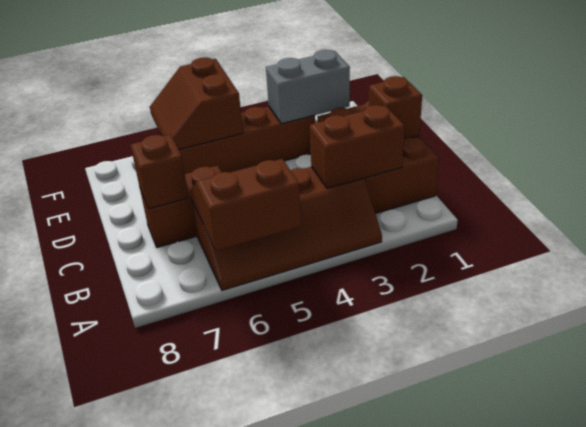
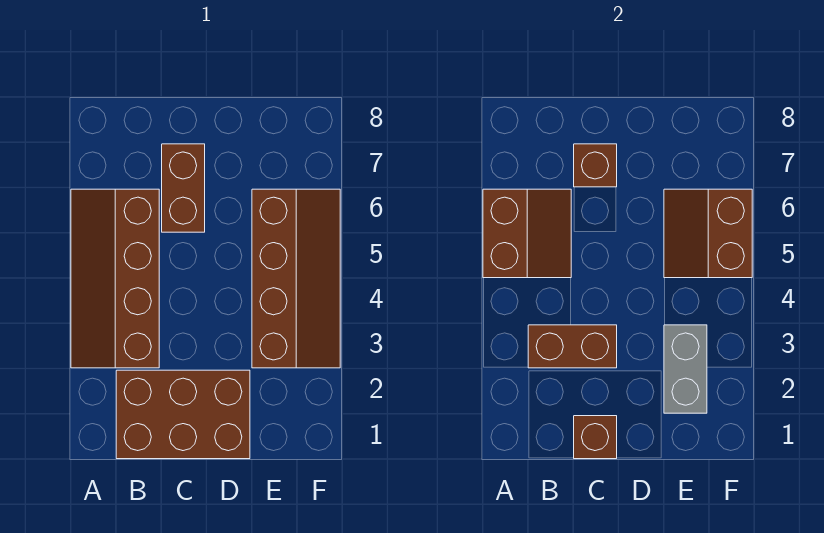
brown brick B2:B3 level 2 -> brown brick B3:C3 level 2
brown slope E5:F6 level 2 top 5 -> brown slope E5:F6 level 2 top F

